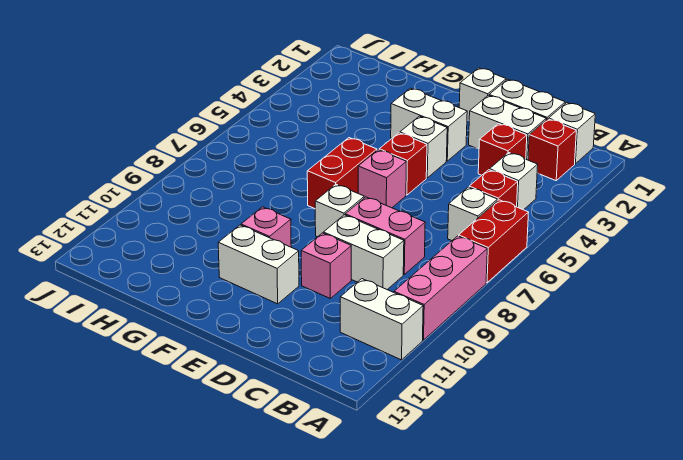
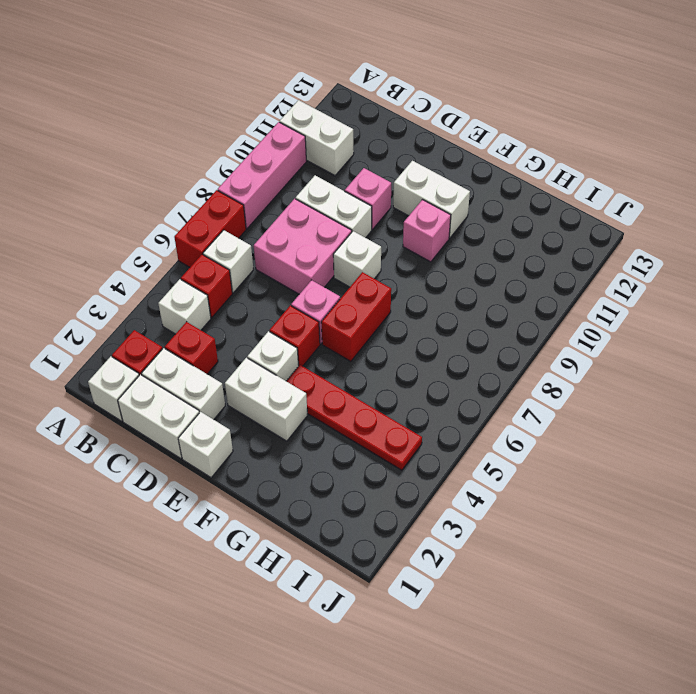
pink brick C8:D8 level 1 -> pink brick C7:D8 level 1
none -> red plate F4:I4 level 1

